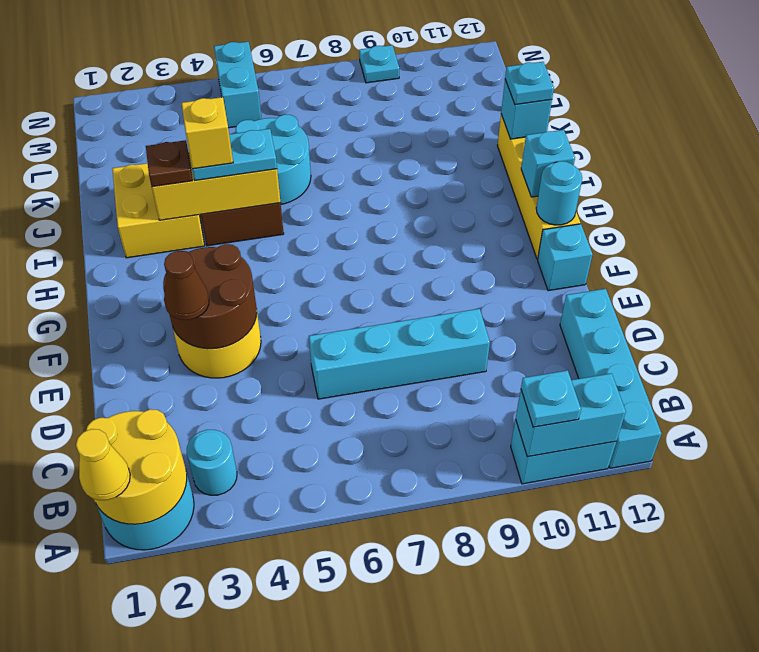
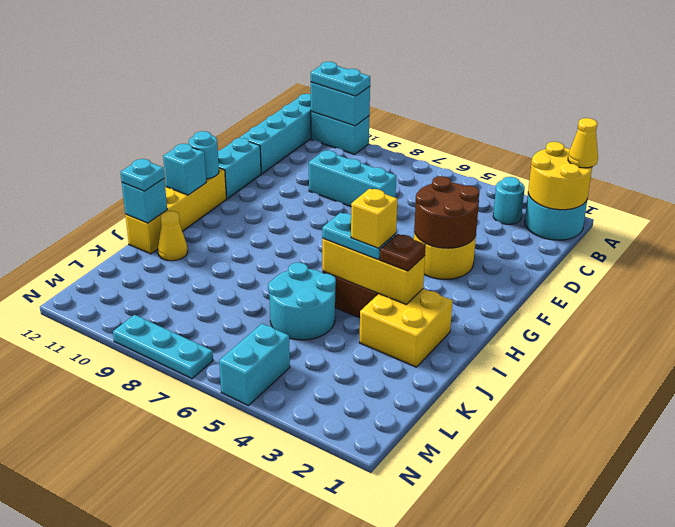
cyan plate A10 level 3 -> cyan plate A10:A11 level 3
cyan brick D6:D9 level 1 -> cyan brick D7:D9 level 1
brown cone E3 level 3 -> none
cyan brick F12 level 1 -> cyan brick E12:F12 level 1
none -> yellow cone J11 level 1
cyan plate N9 level 1 -> cyan plate N7:N9 level 1

